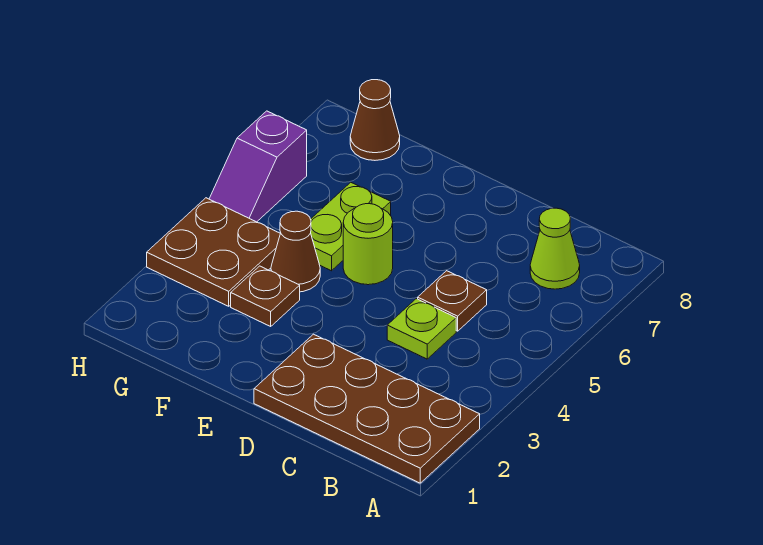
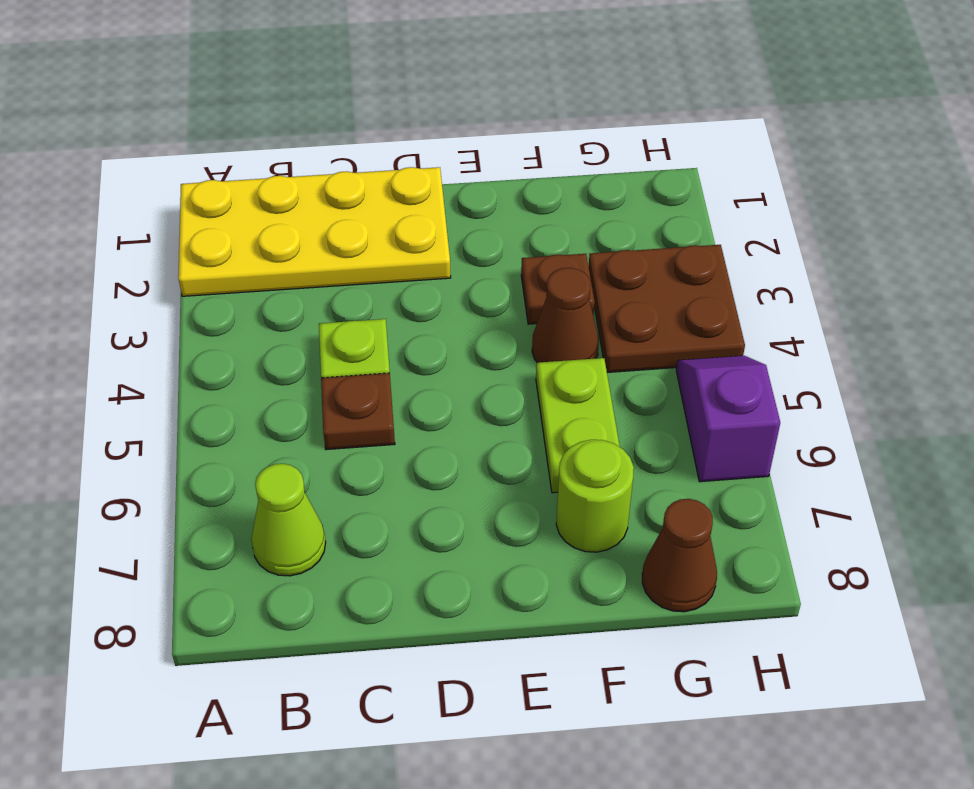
brown plate A1:D2 level 1 -> yellow plate A1:D2 level 1
lime round brick E5 level 1 -> lime round brick F7 level 1

